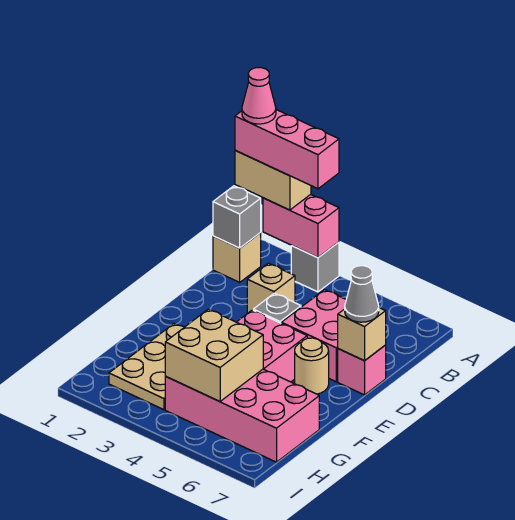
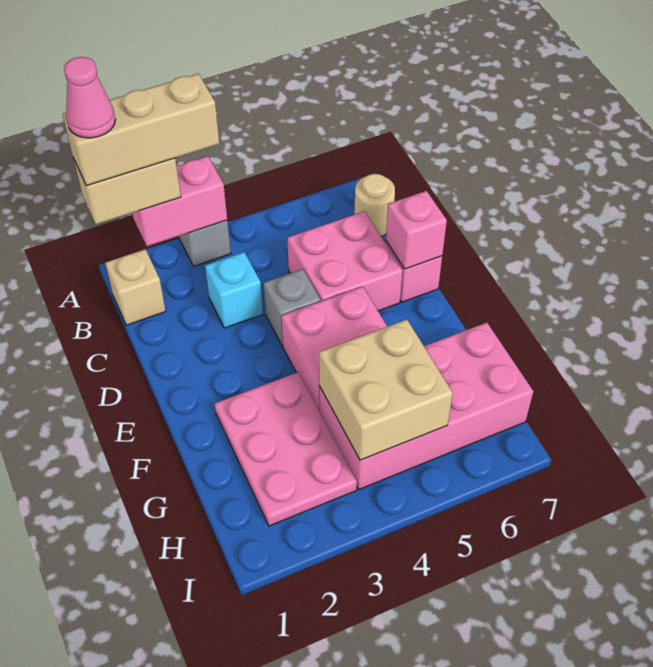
pink brick A1:A3 level 4 -> tan brick A1:A3 level 4
grey brick B1 level 2 -> none
tan brick C3 level 1 -> cyan brick C3 level 1
tan brick D7 level 2 -> pink brick D7 level 2
grey cone D7 level 3 -> none
tan round brick E6 level 1 -> tan round brick B7 level 1
tan plate F2:H3 level 1 -> pink plate F2:H3 level 1

